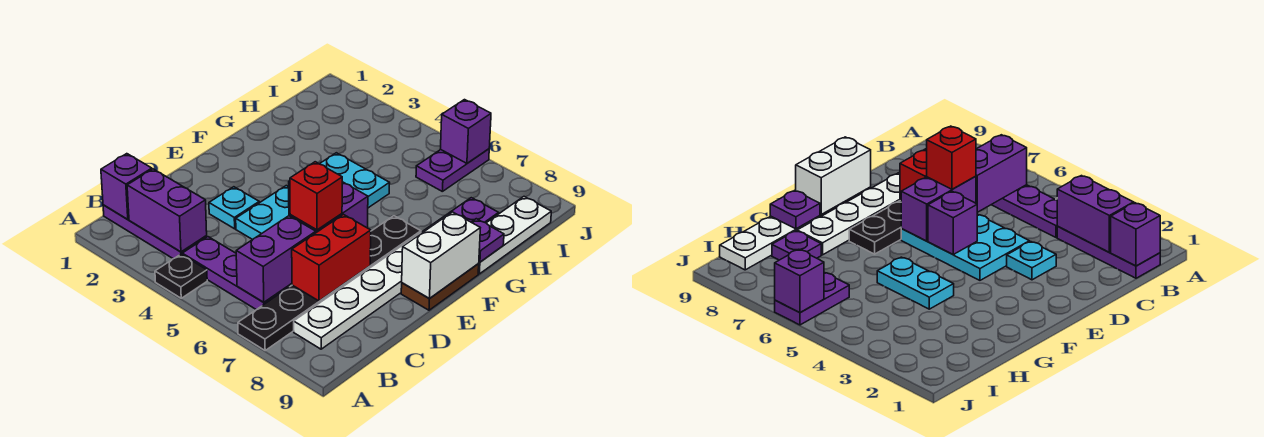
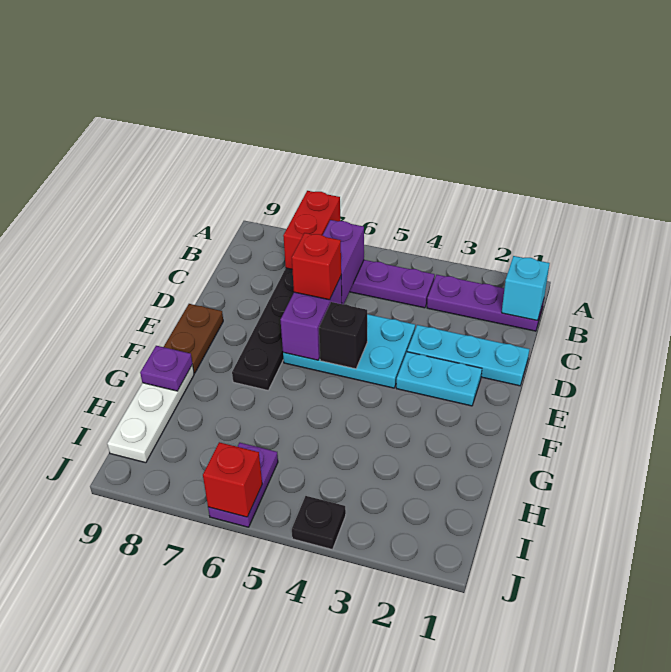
black plate A4 level 1 -> black plate J4 level 1
purple brick B1 level 2 -> cyan brick B1 level 2
purple brick B2:B3 level 2 -> none
white plate B8:G8 level 1 -> none
red brick C7:D7 level 2 -> red brick A7:B7 level 2
cyan plate D3 level 1 -> cyan plate D1:D3 level 1
purple brick E5 level 2 -> black brick E5 level 2
white brick E9:F9 level 2 -> none
cyan plate G4:G5 level 1 -> cyan plate E2:E3 level 1
purple plate H8 level 1 -> none
purple brick J6 level 2 -> red brick J6 level 2

